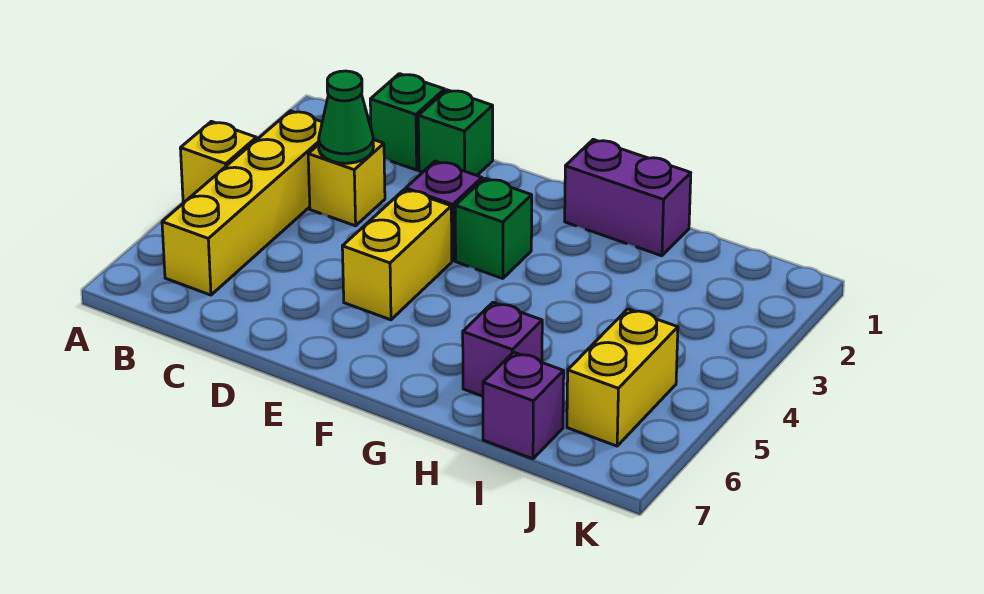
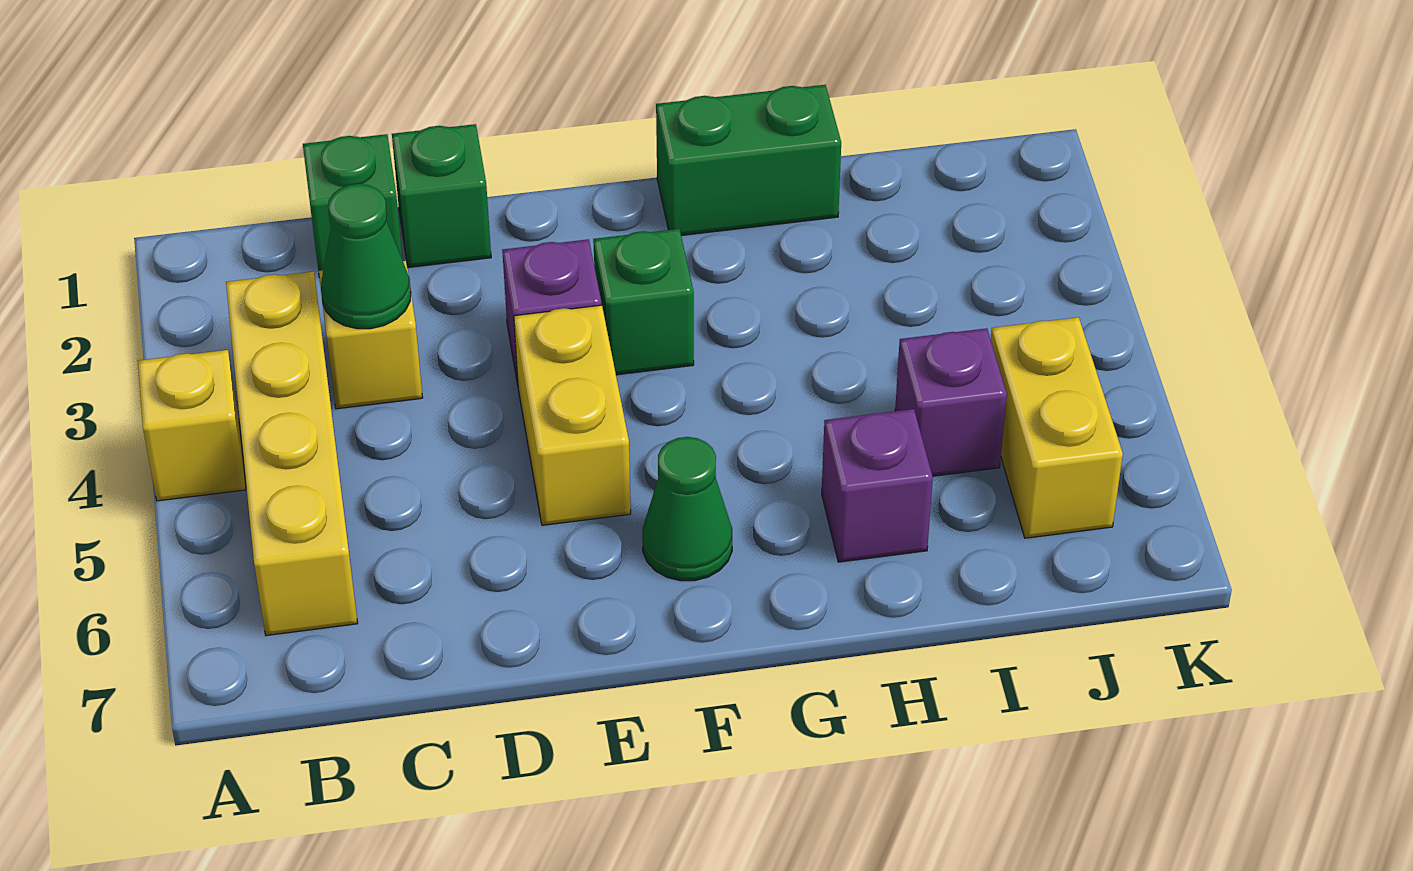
none -> green cone F6 level 1
purple brick G1:H1 level 1 -> green brick G1:H1 level 1
purple brick I7 level 1 -> purple brick I5 level 1

